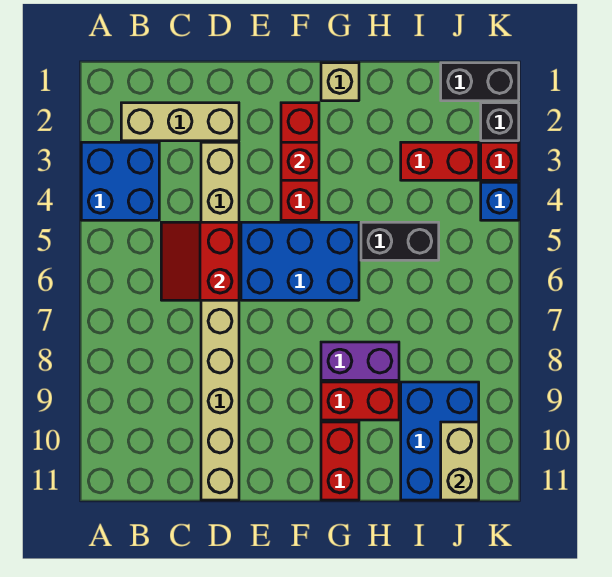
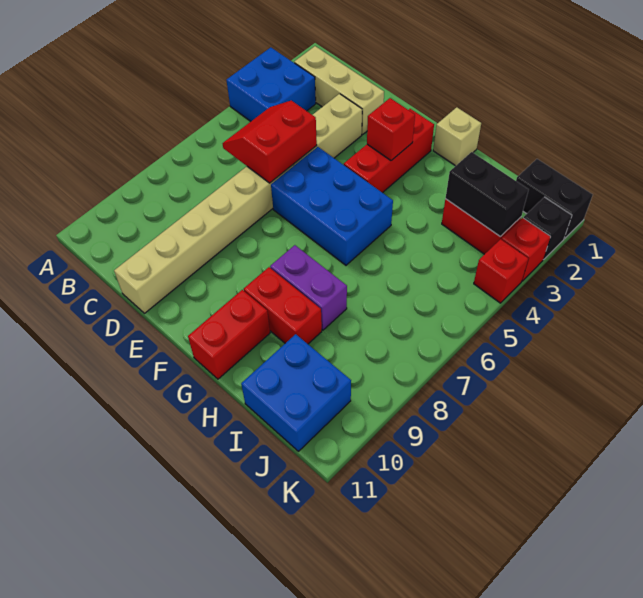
black brick H5:I5 level 1 -> black brick I3:J3 level 2
blue brick I9:J11 level 1 -> blue brick I10:J11 level 1
tan brick J10:J11 level 2 -> none
blue brick K4 level 1 -> red brick K4 level 1

